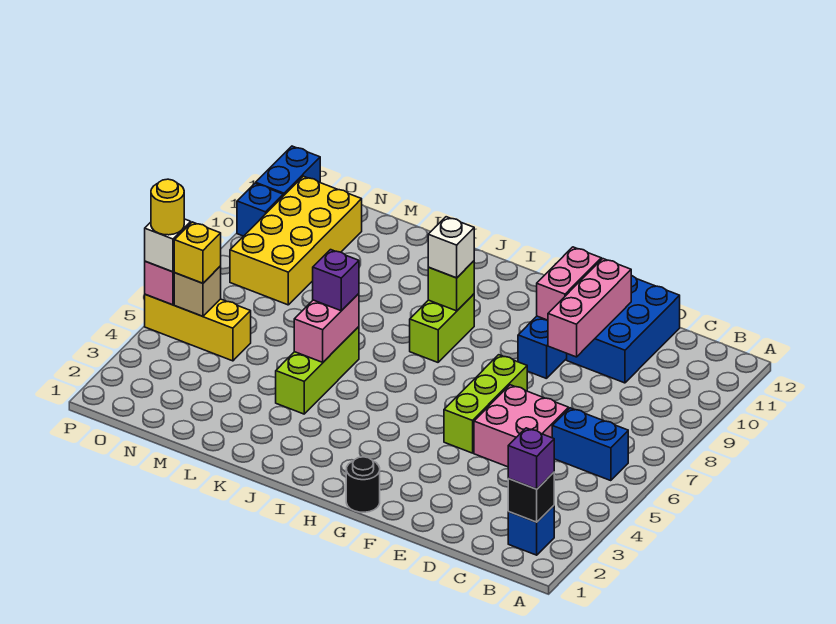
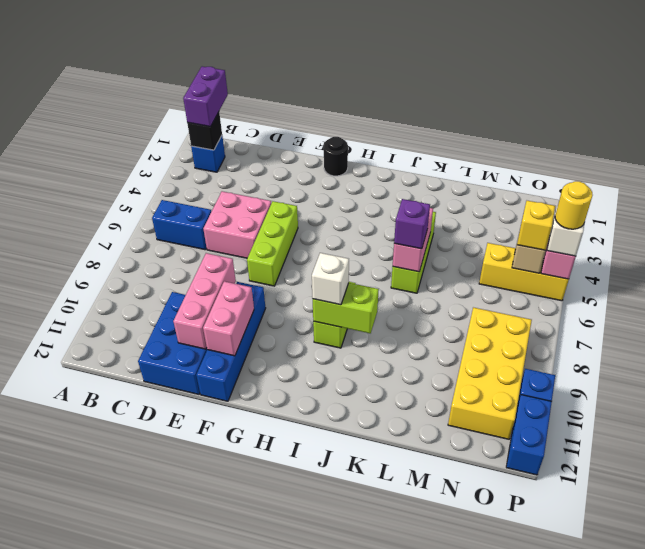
purple brick B2 level 3 -> purple brick B1:B2 level 3
lime brick I9 level 2 -> lime brick I9:J9 level 2

